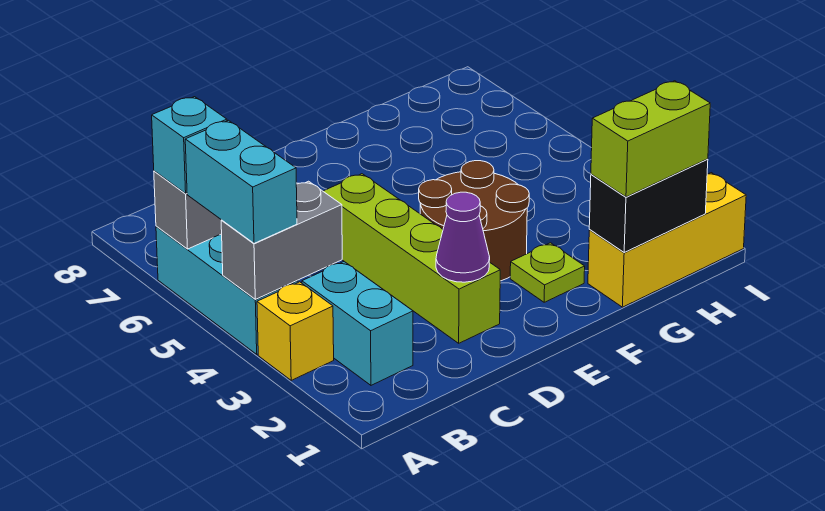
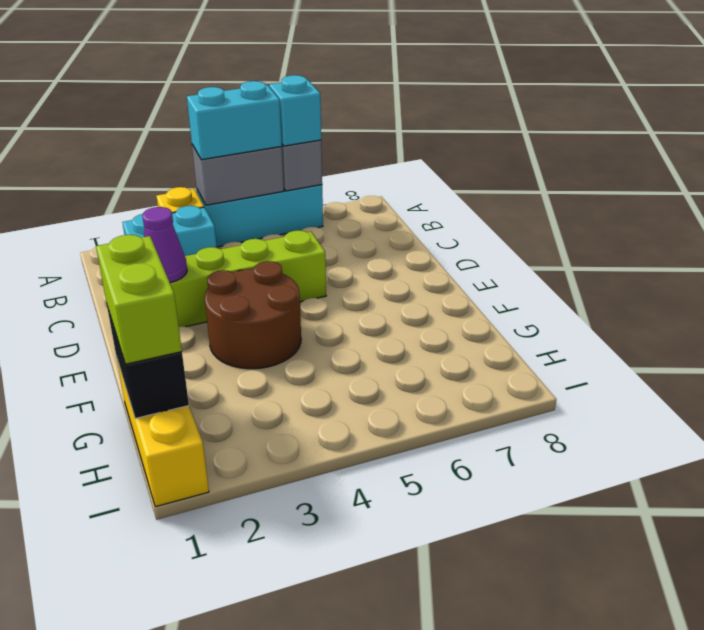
grey brick A4:B4 level 2 -> grey brick A4:A5 level 2
lime plate F2 level 1 -> none

